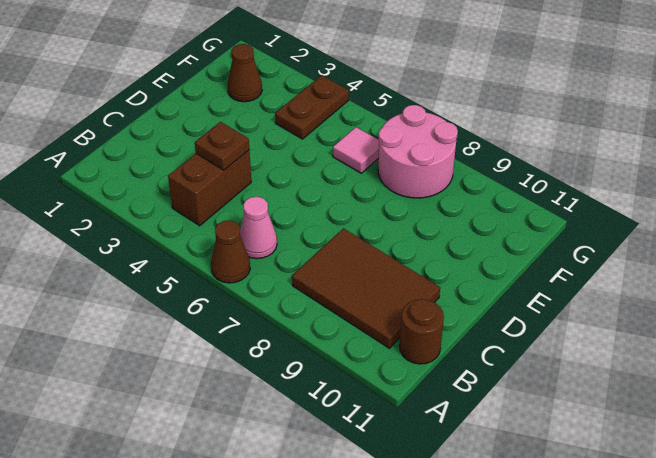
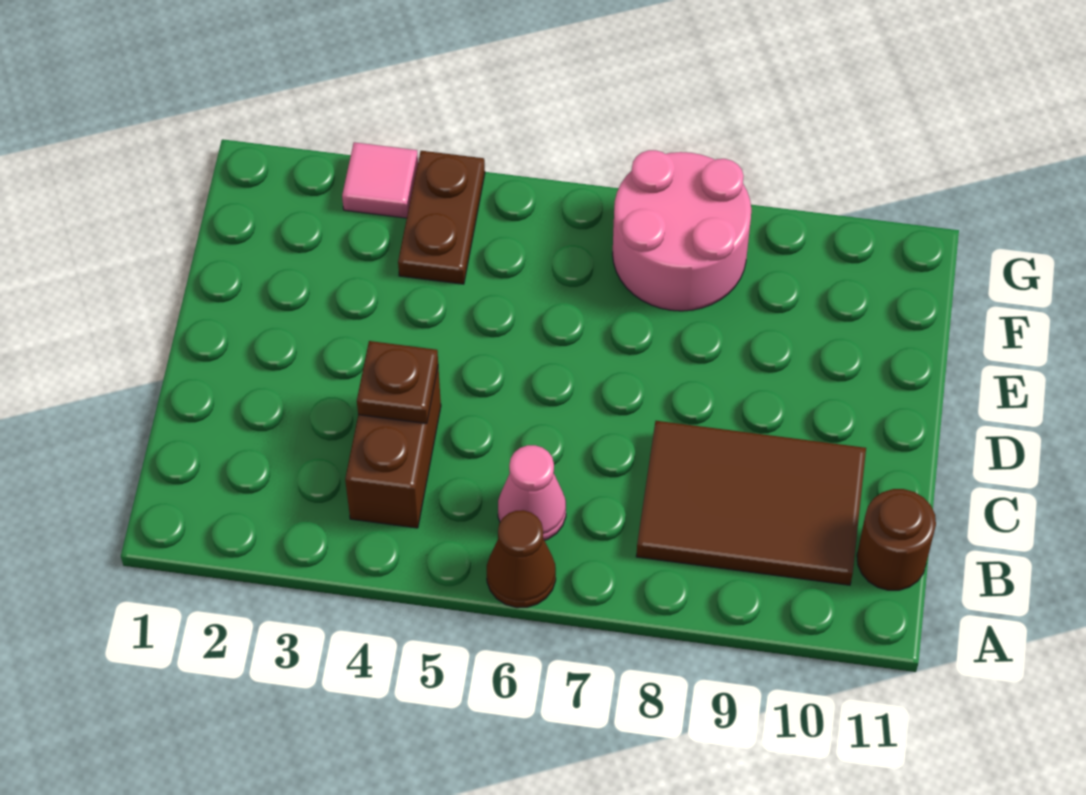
brown cone F2 level 1 -> none
pink tile F6 level 1 -> pink tile G3 level 1

